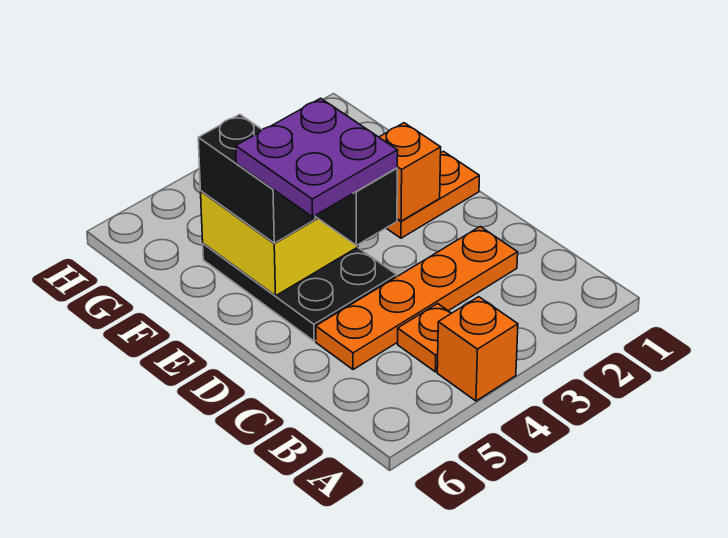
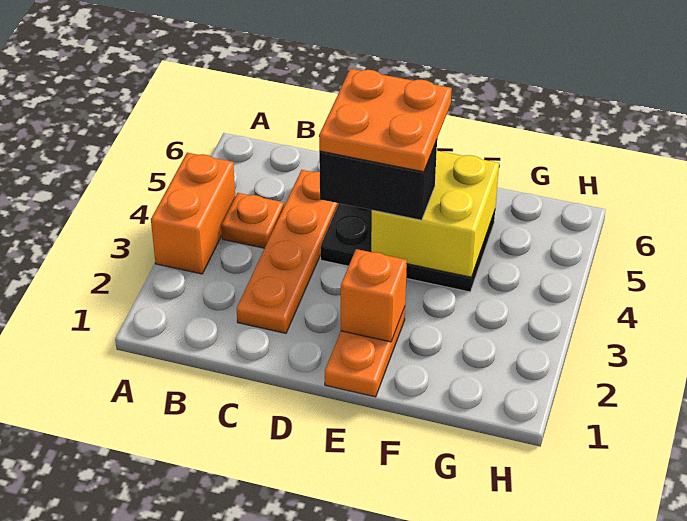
orange brick A4 level 1 -> orange brick A3:A4 level 1
purple plate D4:E5 level 4 -> orange plate D4:E5 level 4
black brick E5:F5 level 3 -> none

